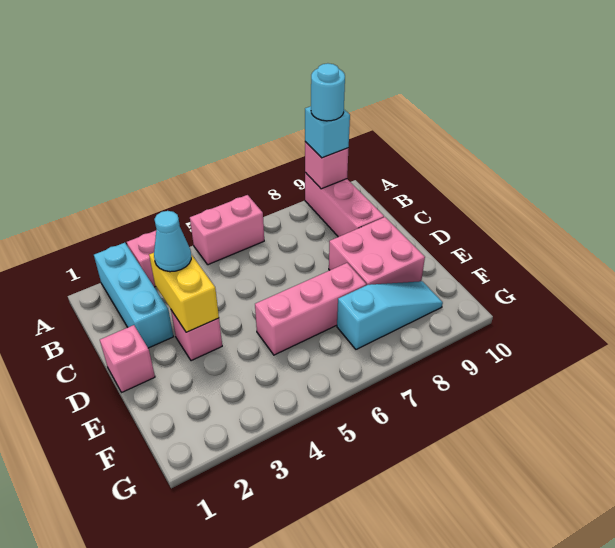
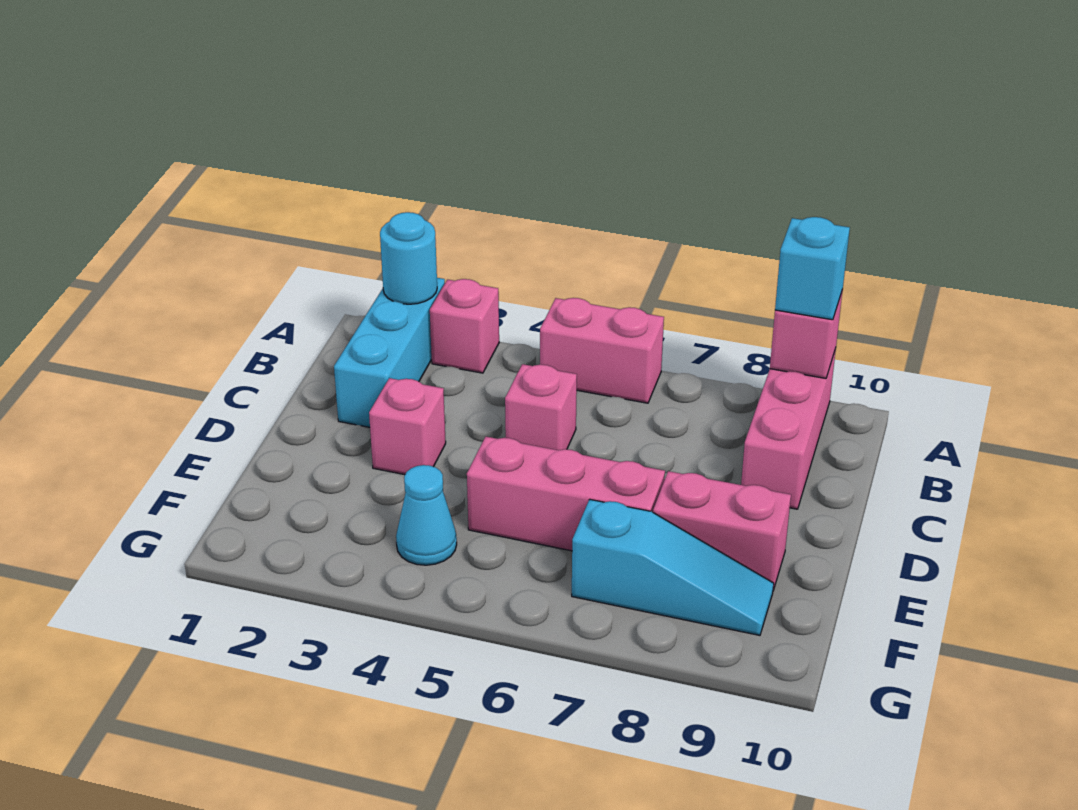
cyan round brick A9 level 4 -> cyan round brick A2 level 2
yellow brick C3:D3 level 2 -> none
cyan cone C3 level 3 -> cyan cone F4 level 1
pink brick D1 level 1 -> pink brick C5 level 1
pink brick D8:E9 level 1 -> pink brick E8:E9 level 1

